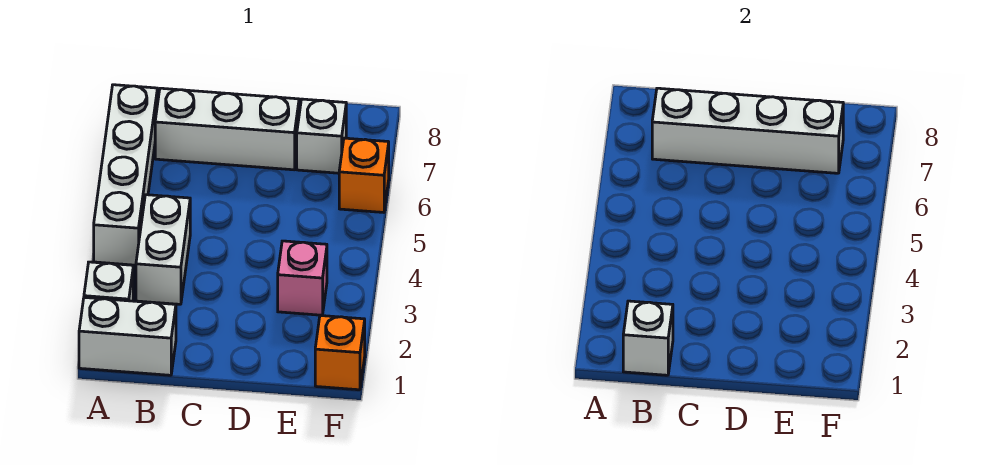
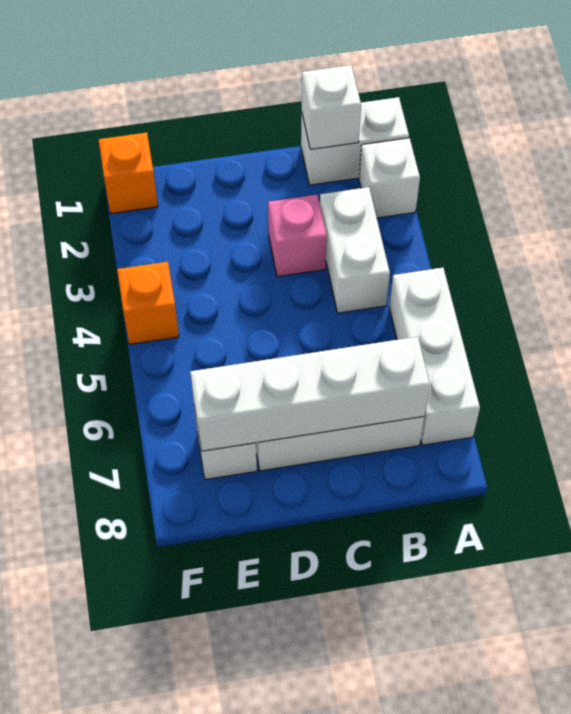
white brick A4:A7 level 1 -> white brick A5:A7 level 1
pink brick E3 level 1 -> pink brick C3 level 1
orange brick F6 level 1 -> orange brick F4 level 1

